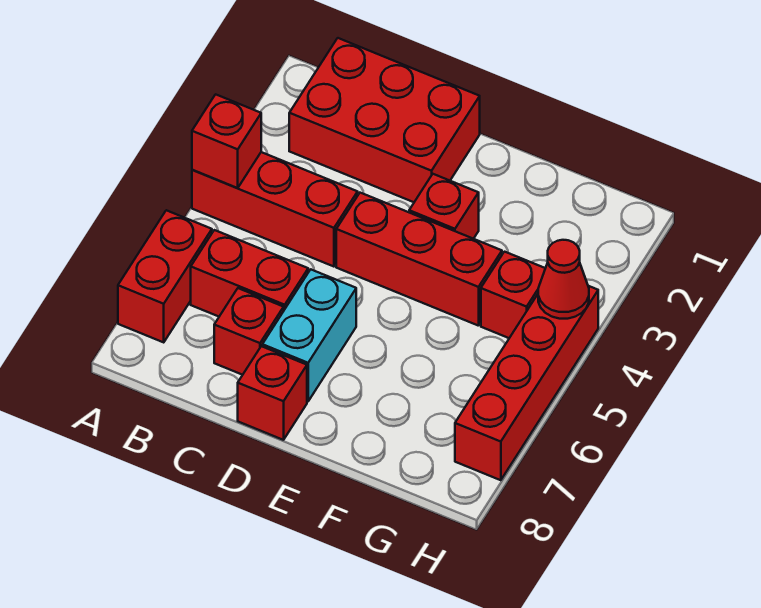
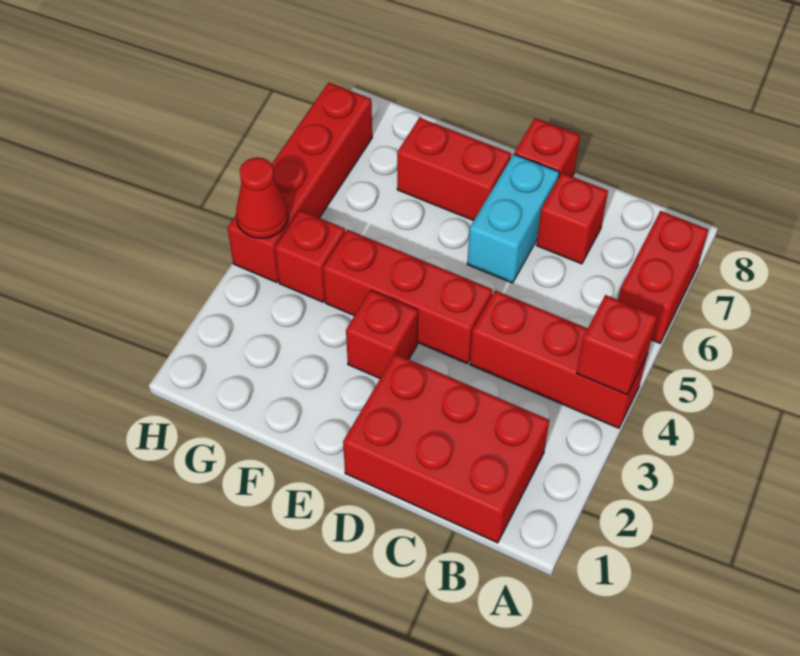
red brick B6:C6 level 1 -> red brick E7:F7 level 1

